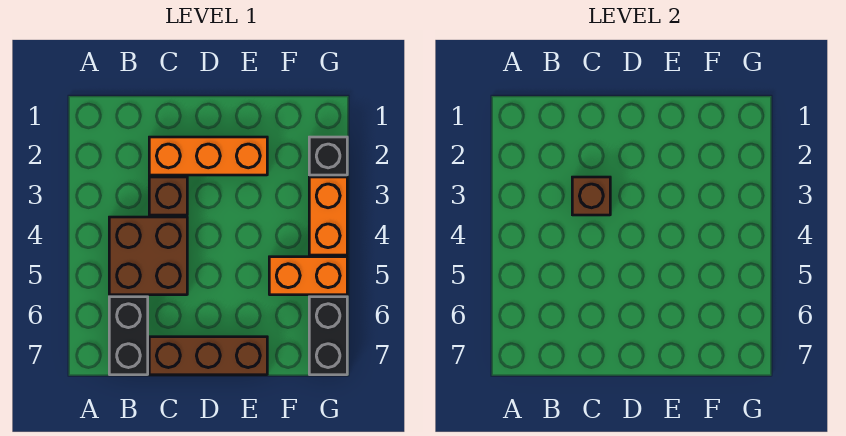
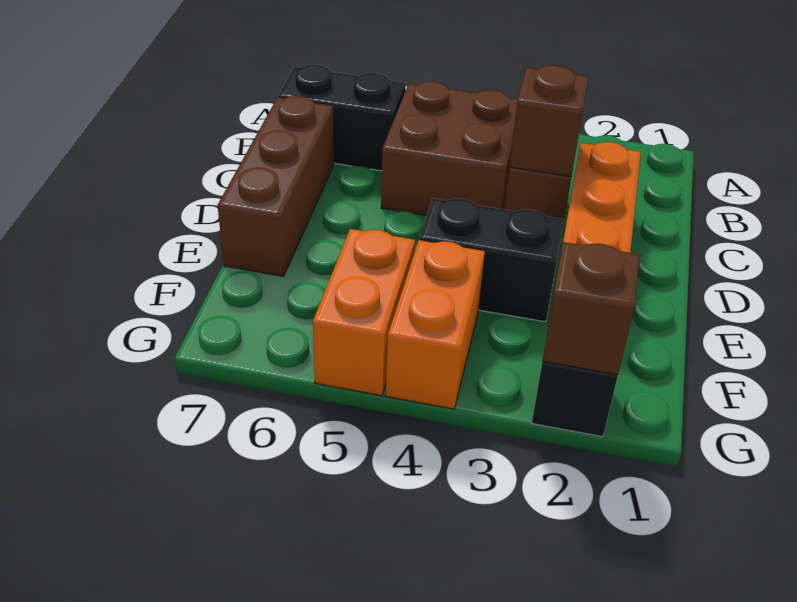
none -> brown brick G2 level 2
orange brick G3:G4 level 1 -> orange brick F4:G4 level 1
black brick G6:G7 level 1 -> black brick E3:E4 level 1

